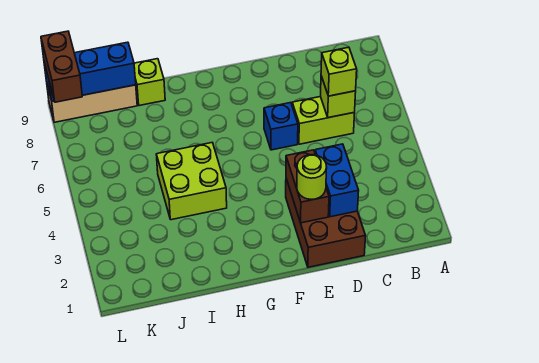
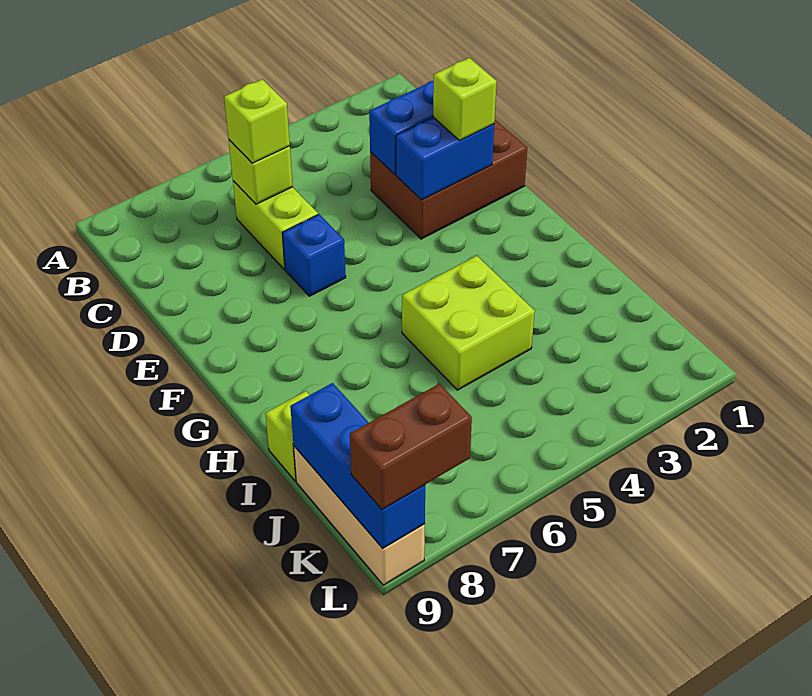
brown brick E2:E3 level 2 -> blue brick E2:E3 level 2
lime round brick E2 level 3 -> lime brick E2 level 3

